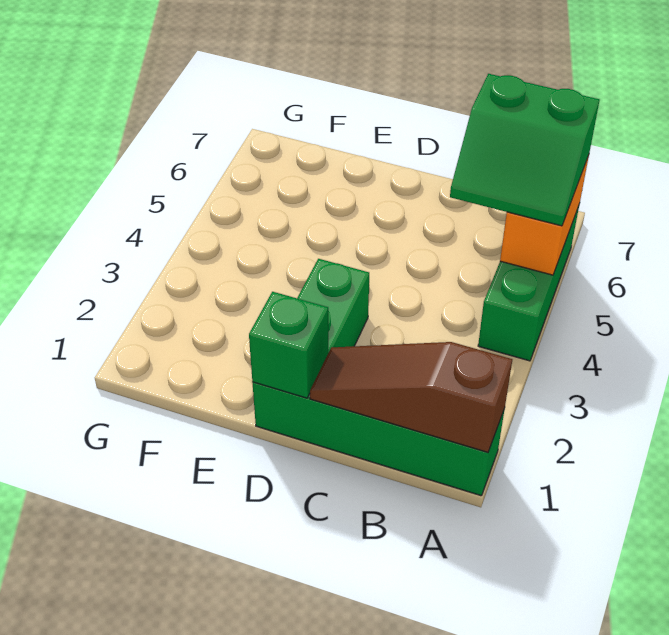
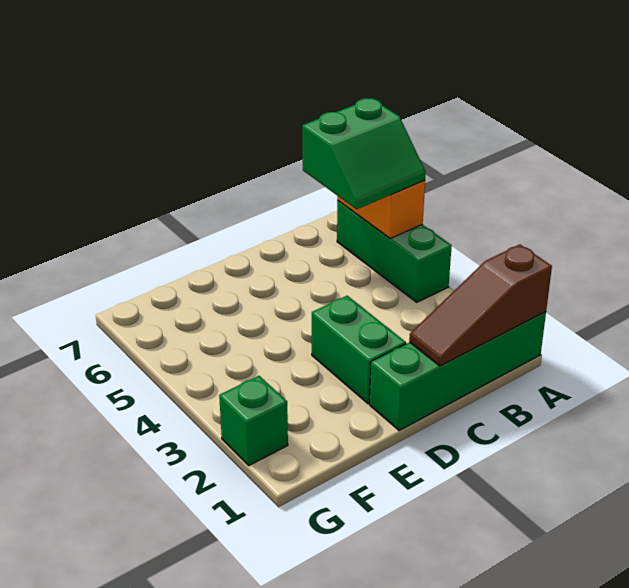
green brick D1 level 2 -> green brick G2 level 1

